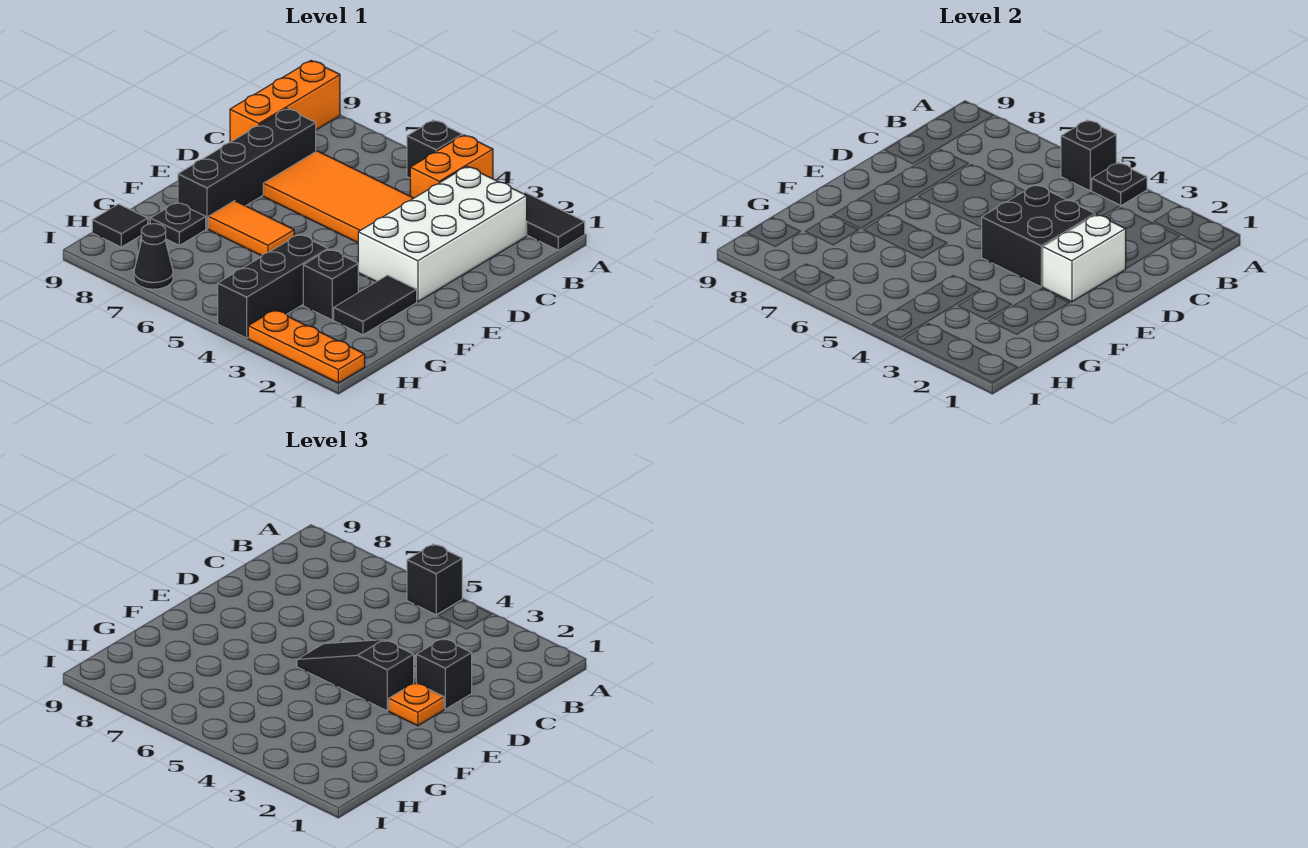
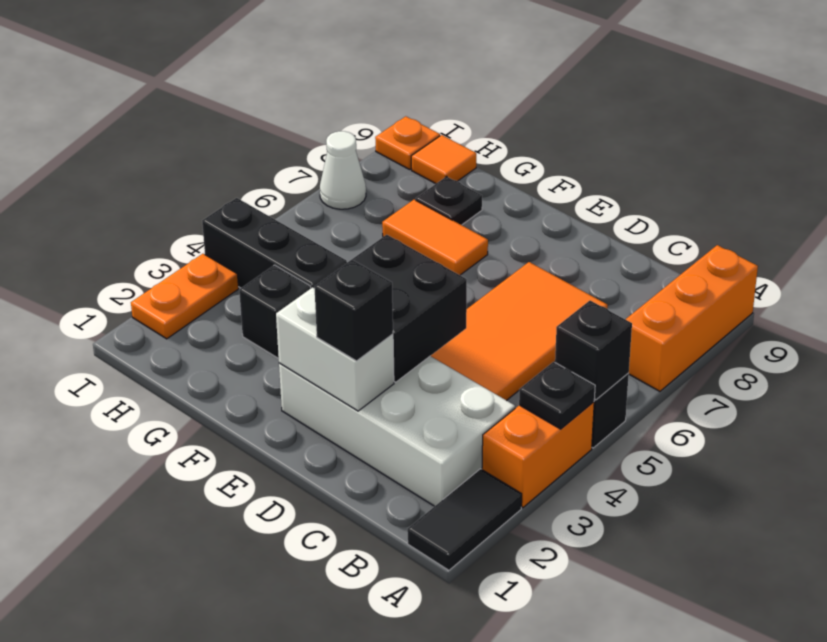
orange brick A4:B4 level 1 -> orange brick A3:A4 level 1
black brick A5 level 3 -> none
orange brick A9:C9 level 1 -> orange brick A7:A9 level 1
black brick C8:F8 level 1 -> none
orange plate E2 level 3 -> orange plate I9 level 1
black slope E3:E5 level 3 top 3 -> none
black tile F2:G2 level 1 -> none
orange tile F6:F7 level 1 -> orange tile F7:G7 level 1
black tile H9 level 1 -> orange tile H9 level 1
orange plate I1:I3 level 1 -> orange plate I2:I3 level 1
black cone I7 level 1 -> white cone I7 level 1

